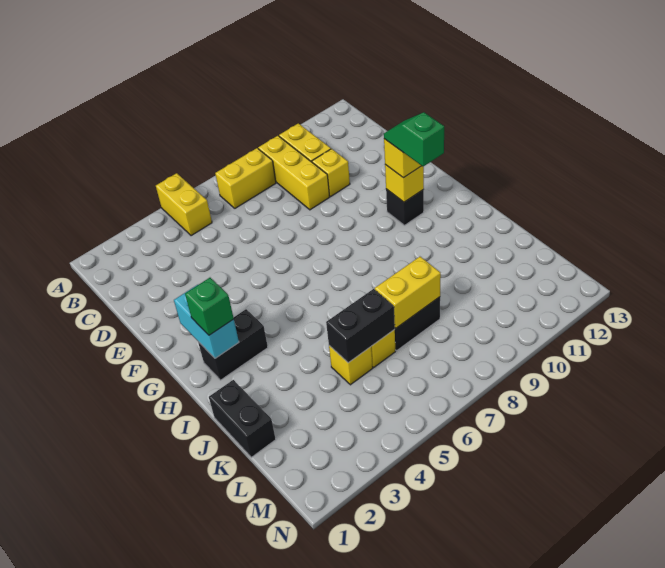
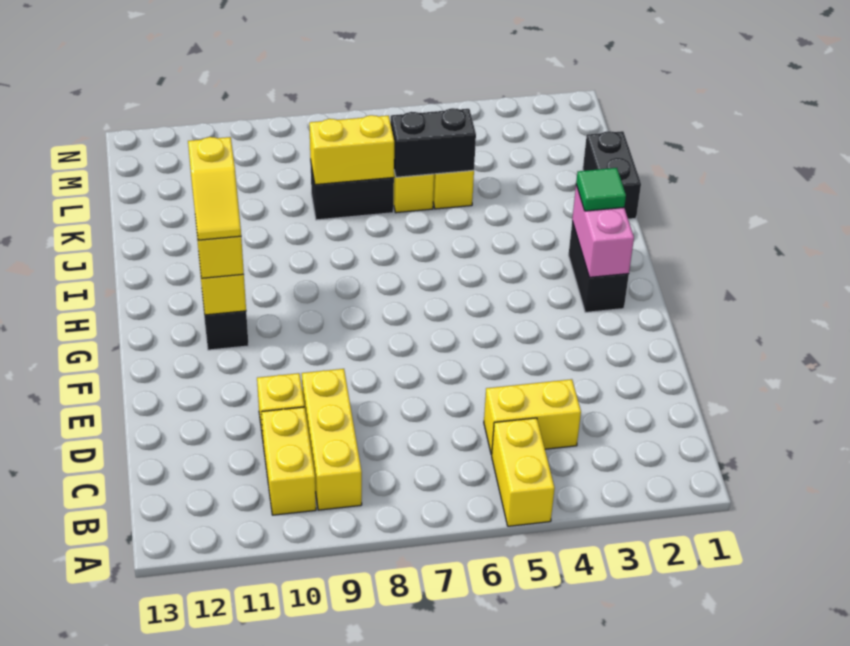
yellow brick B7:B8 level 1 -> yellow brick C4:C5 level 1
cyan brick G2:H2 level 2 -> pink brick G2:H2 level 2
green slope G11:H11 level 4 top H -> yellow slope G11:H11 level 4 top H
black brick H2:H3 level 1 -> black brick G2:H2 level 1
green brick H2 level 3 -> green tile H2 level 3

